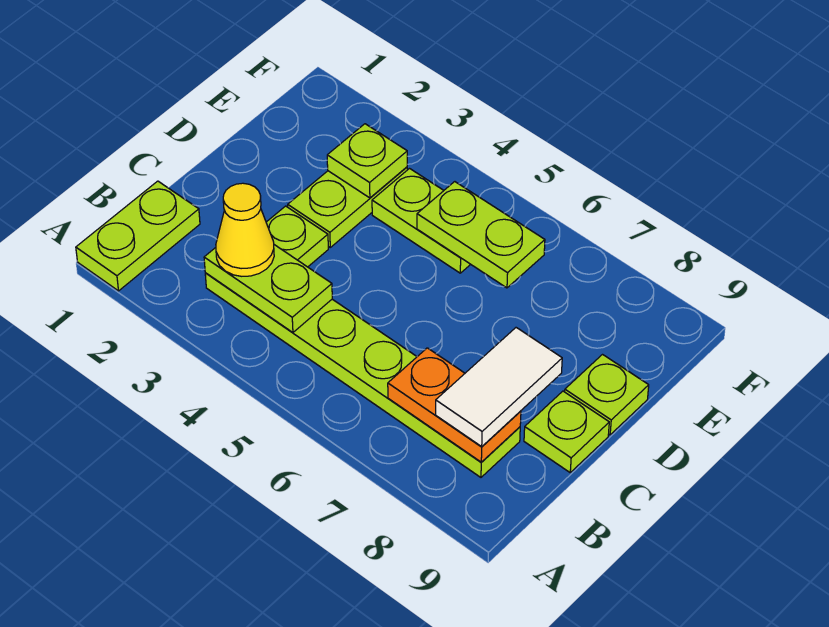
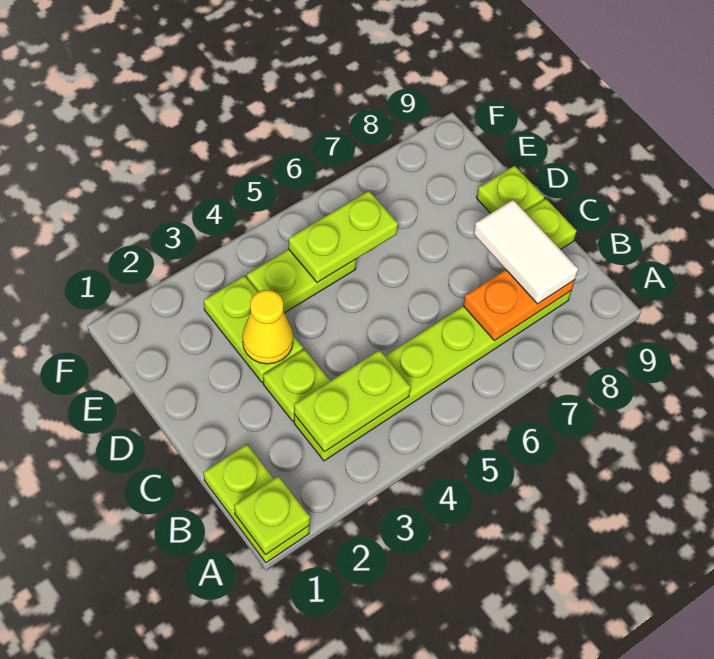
yellow cone B3 level 3 -> yellow cone D3 level 2
lime plate E3 level 2 -> lime plate A1 level 2

